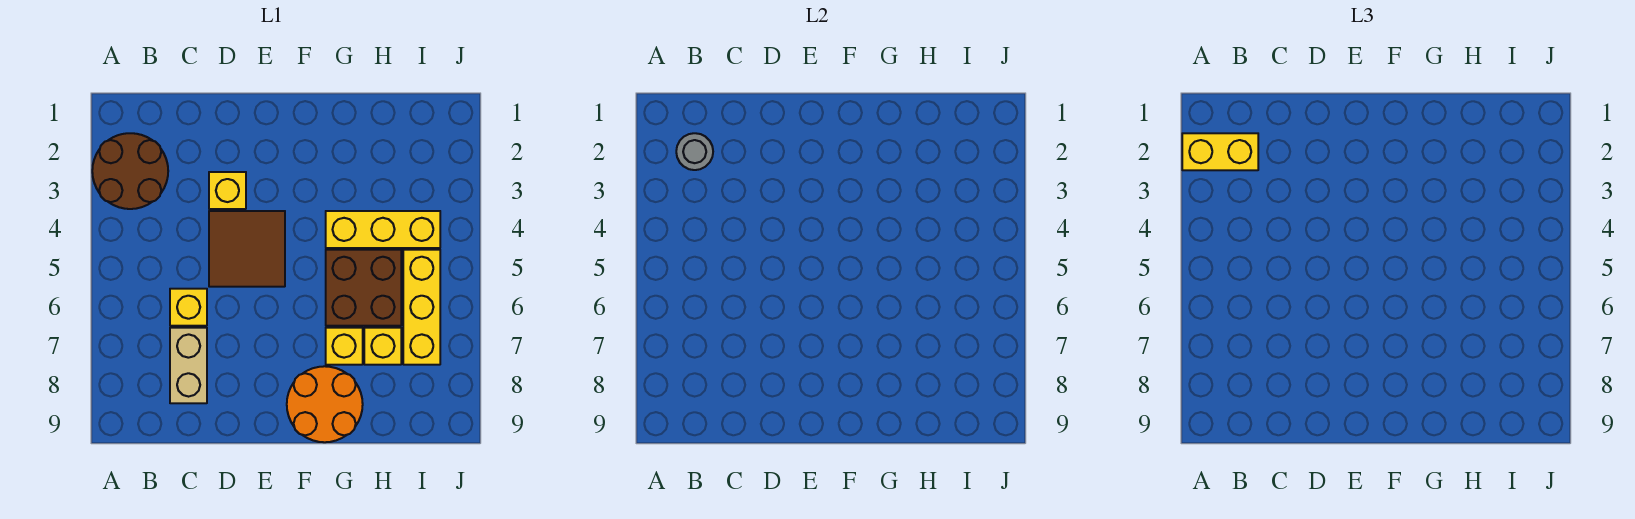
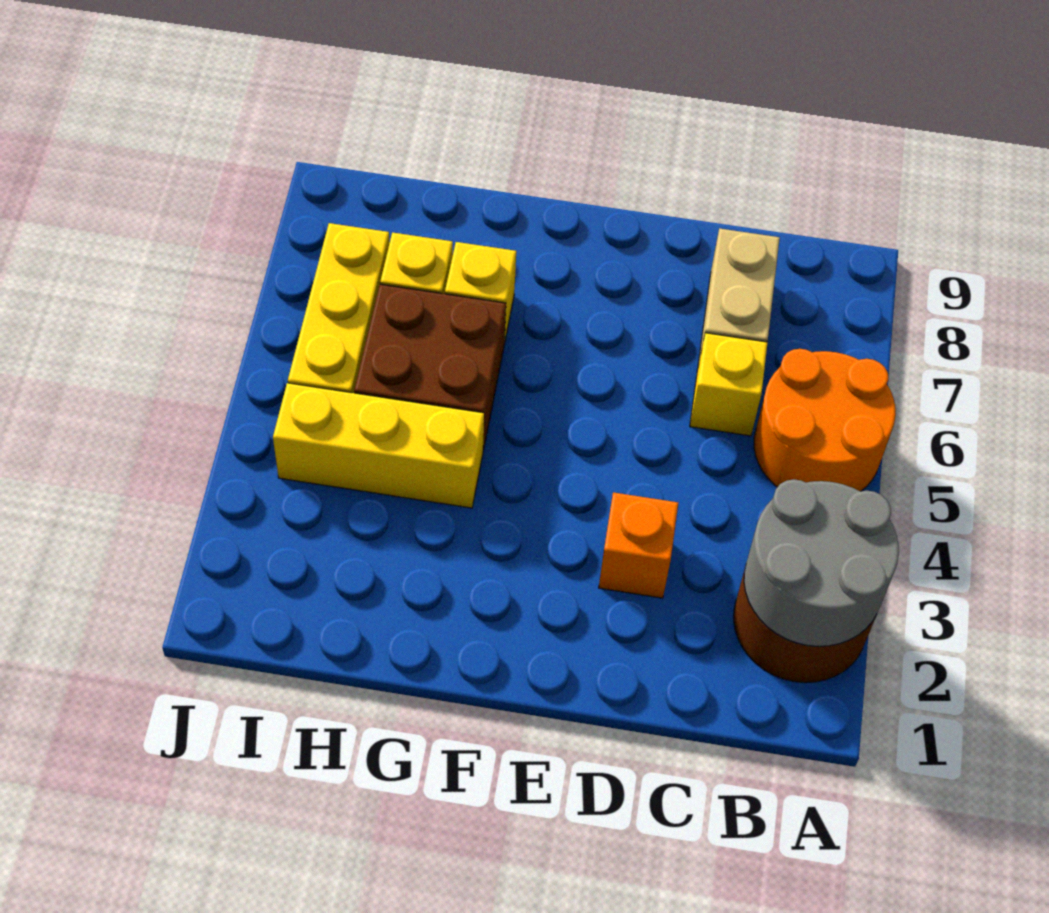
yellow brick A2:B2 level 3 -> none
grey round brick B2 level 2 -> grey round brick A2:B3 level 2
yellow brick D3 level 1 -> orange brick D3 level 1
brown tile D4:E5 level 1 -> none
orange round brick F8:G9 level 1 -> orange round brick A5:B6 level 1

